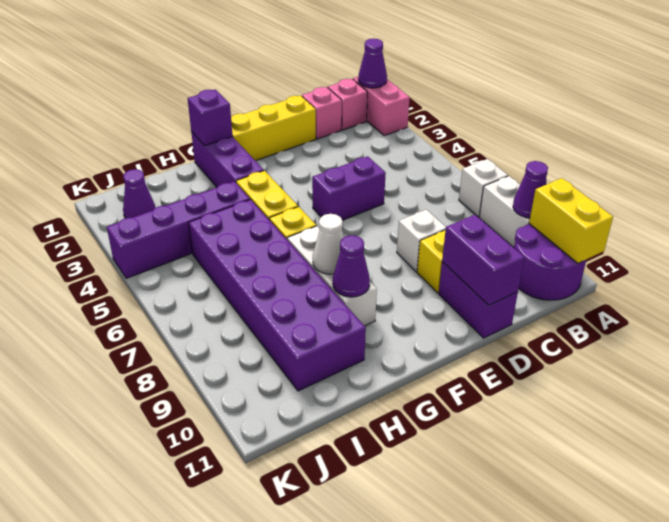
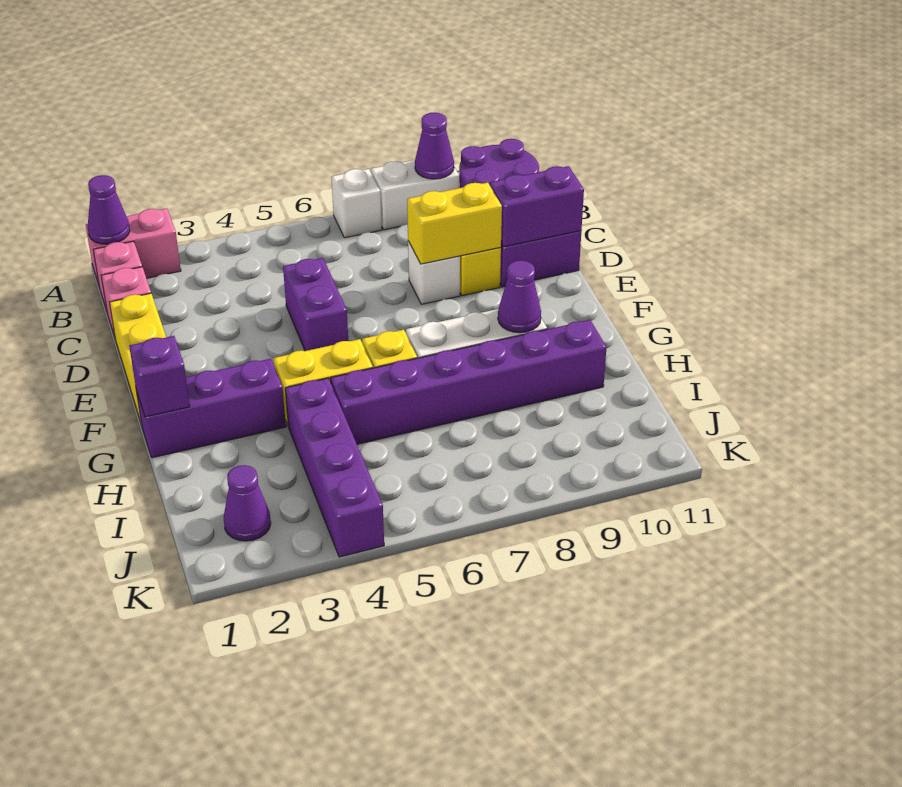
yellow brick A10:A11 level 2 -> yellow brick D8:D9 level 2
white cone G8 level 2 -> none
purple brick H5:I10 level 1 -> purple brick H5:H10 level 1

